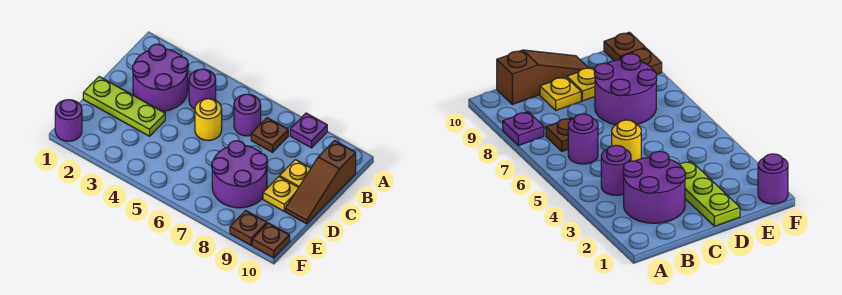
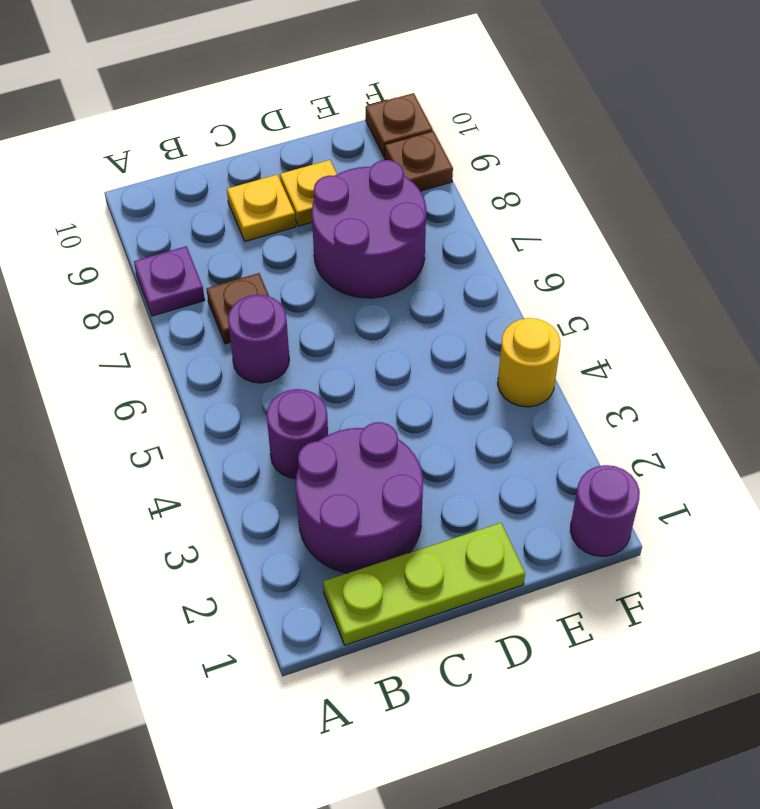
brown slope B10:D10 level 1 top B -> none
yellow round brick C5 level 1 -> yellow round brick F4 level 1
lime plate D1:D3 level 1 -> lime plate B1:D1 level 1

